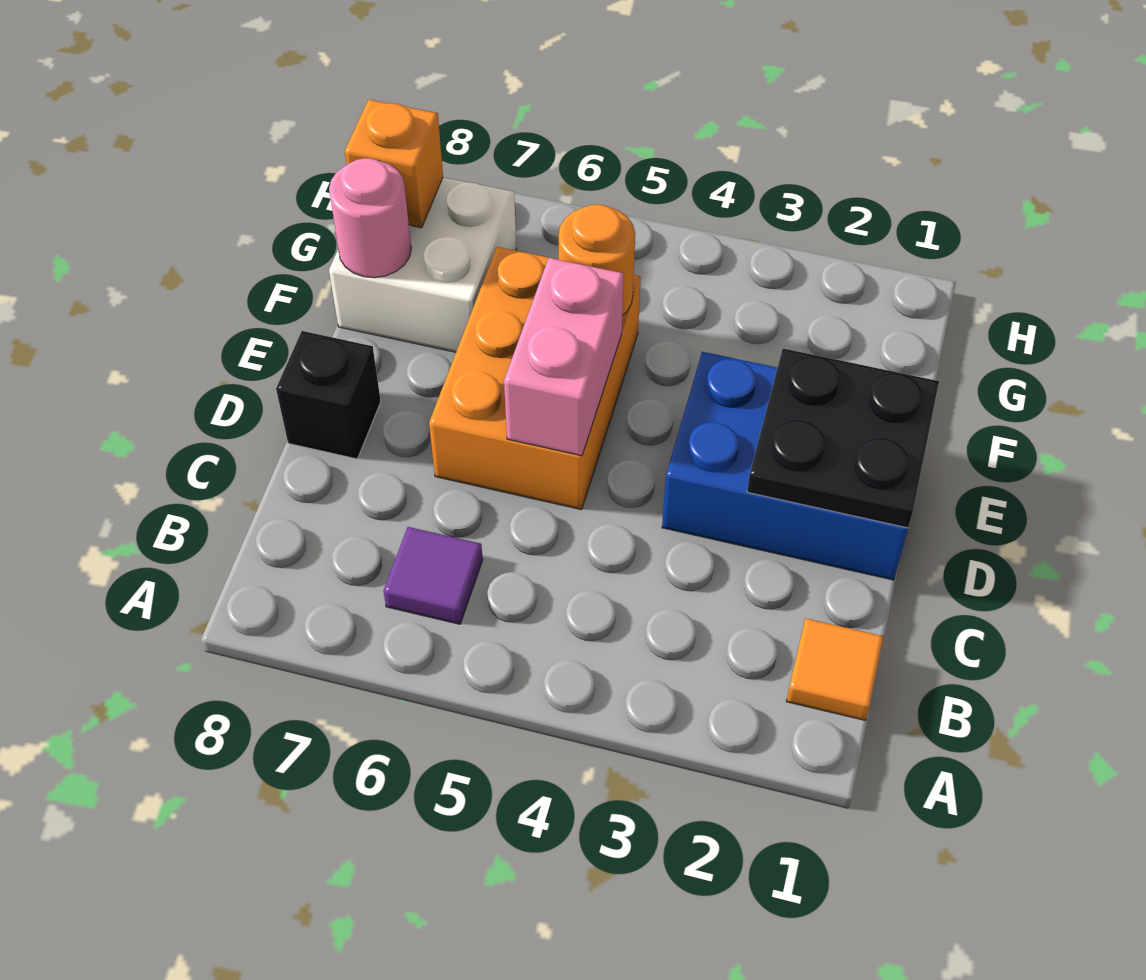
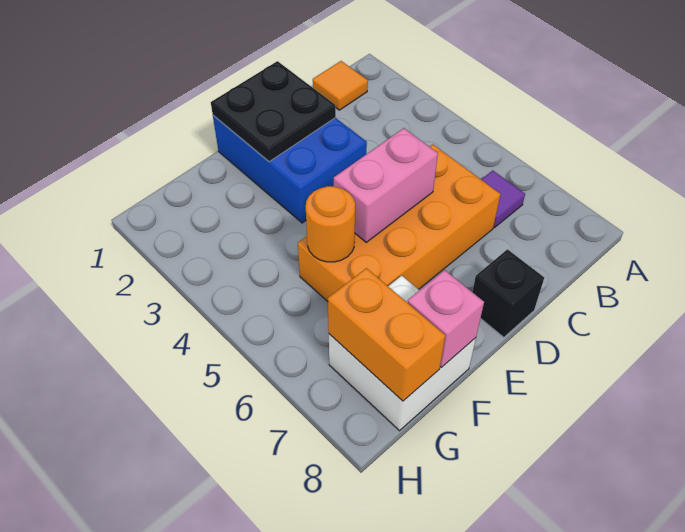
orange brick D5:F6 level 1 -> orange brick C5:F6 level 1
pink round brick F8 level 2 -> pink brick F8 level 2
orange brick G8 level 2 -> orange brick G7:G8 level 2

